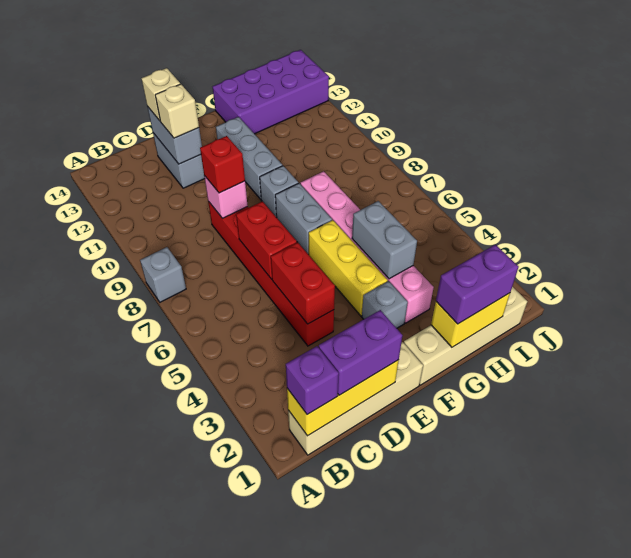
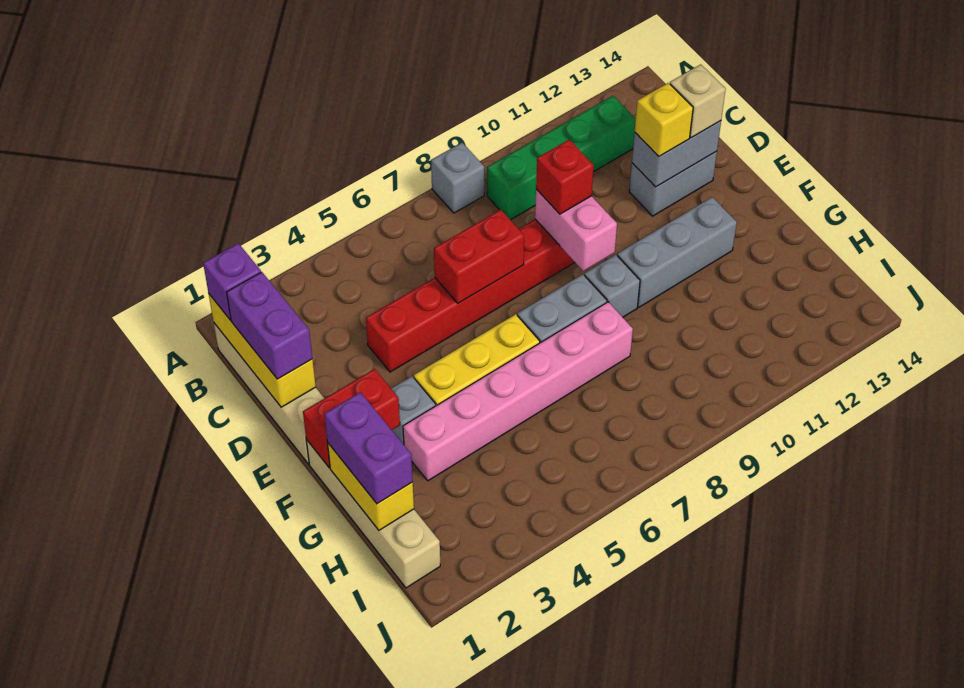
none -> green brick B9:B12 level 1
red brick D4:D5 level 2 -> red brick F1:F2 level 2
pink brick D9 level 2 -> pink brick D9:E9 level 2
tan brick D12 level 3 -> yellow brick D12 level 3
grey brick G4:G5 level 2 -> none
purple brick G13:J14 level 1 -> none

